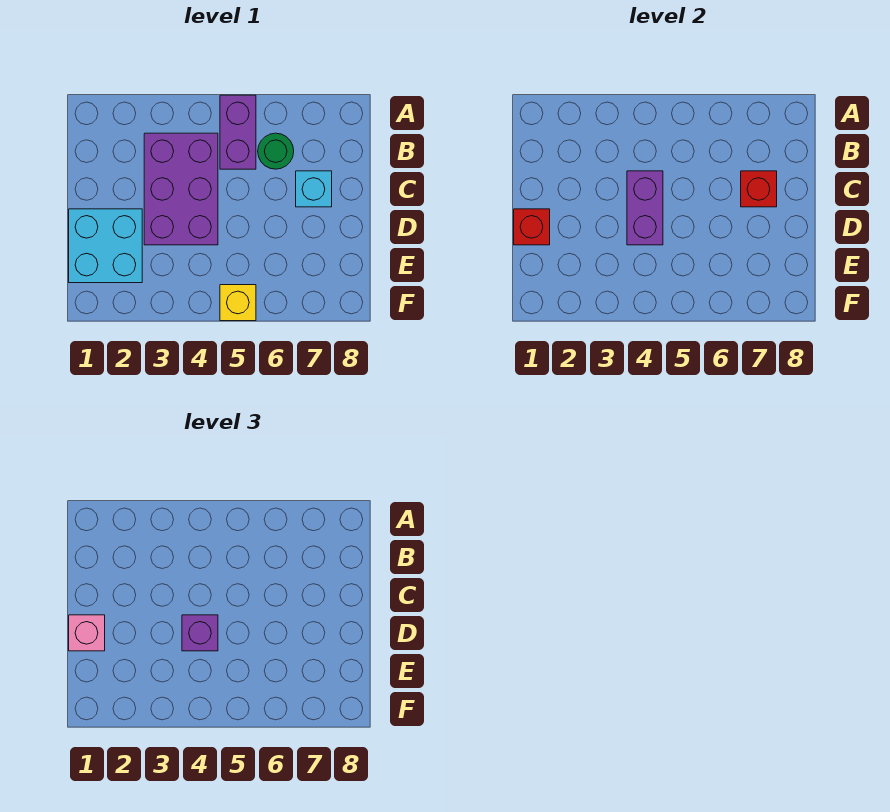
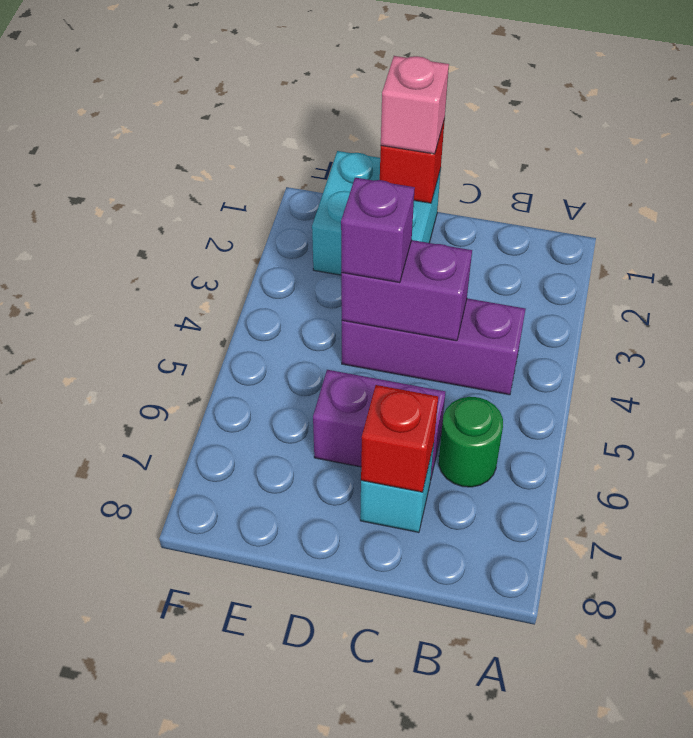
purple brick A5:B5 level 1 -> purple brick C6:D6 level 1
purple brick B3:D4 level 1 -> purple brick B4:D4 level 1
yellow brick F5 level 1 -> none

